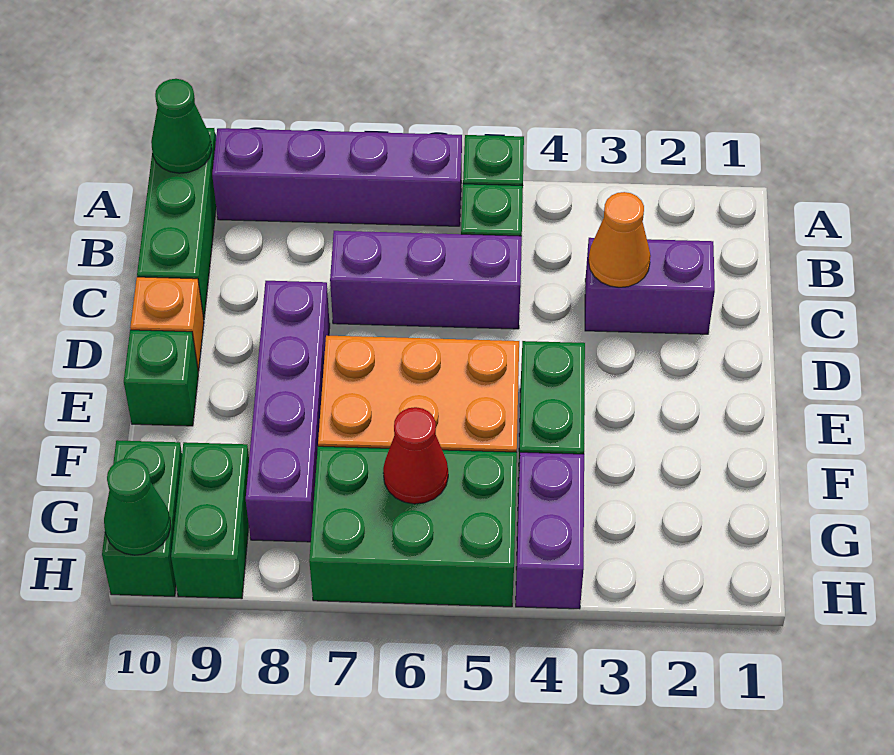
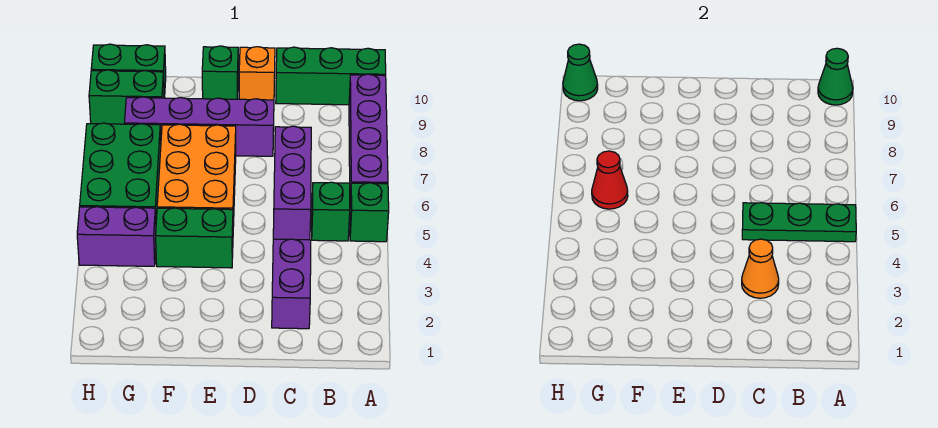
none -> green plate A5:C5 level 2

